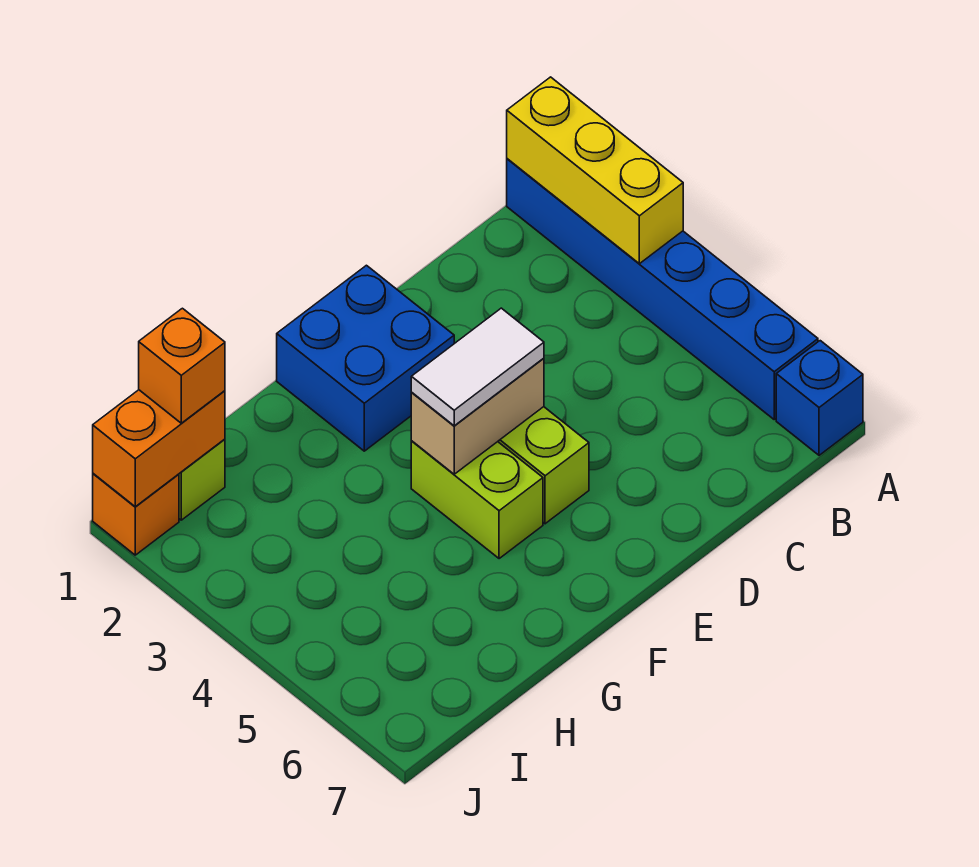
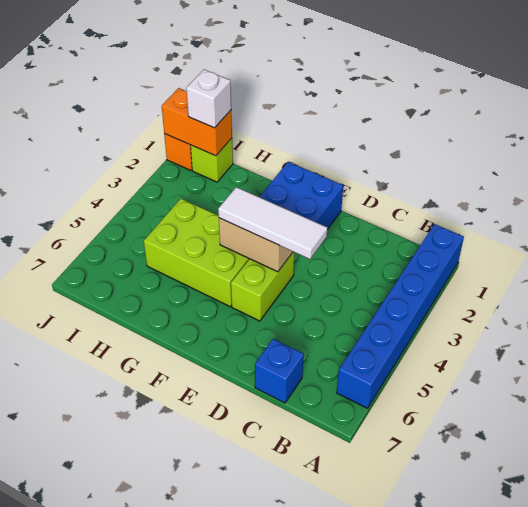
yellow brick A1:A3 level 2 -> none
blue brick A7 level 1 -> blue brick C7 level 1
white tile E4:F4 level 3 -> white tile D4:F4 level 3
lime brick F4:F5 level 1 -> lime brick F4:H5 level 1
orange brick I1 level 3 -> white brick I1 level 3

